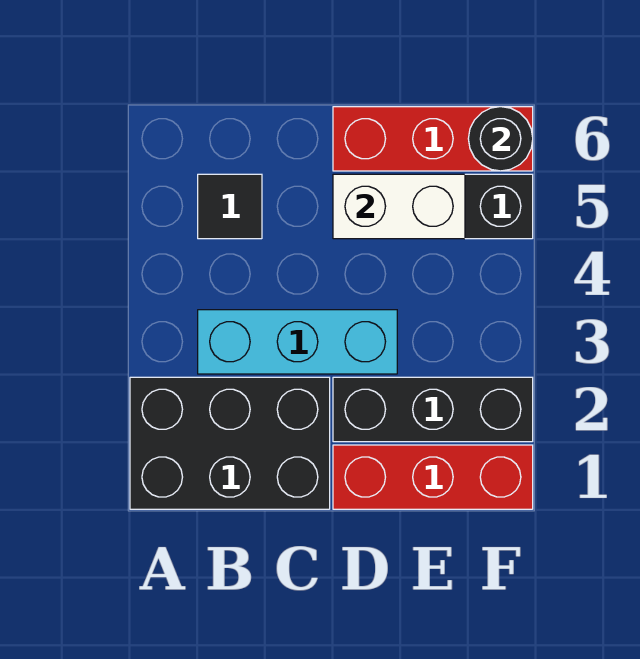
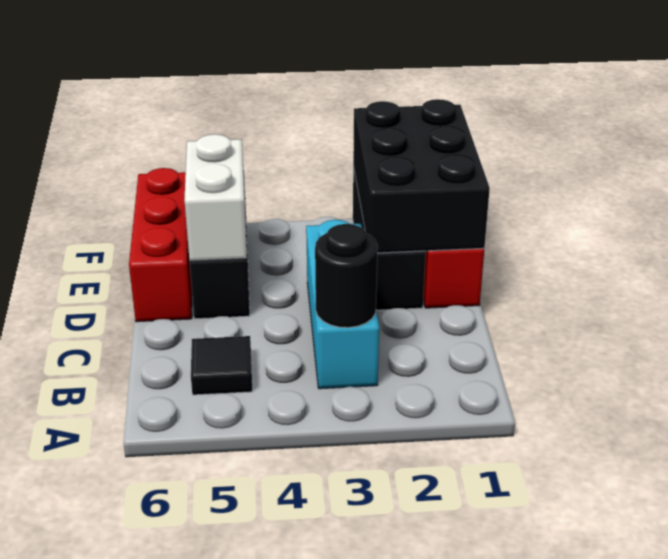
black brick A1:C2 level 1 -> black brick D1:F2 level 2
black round brick F6 level 2 -> black round brick B3 level 2

